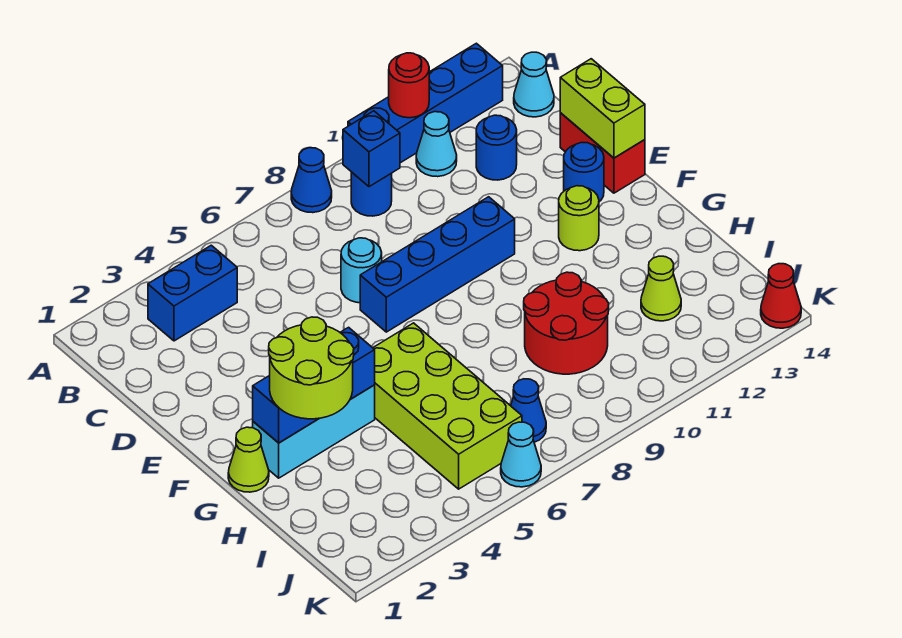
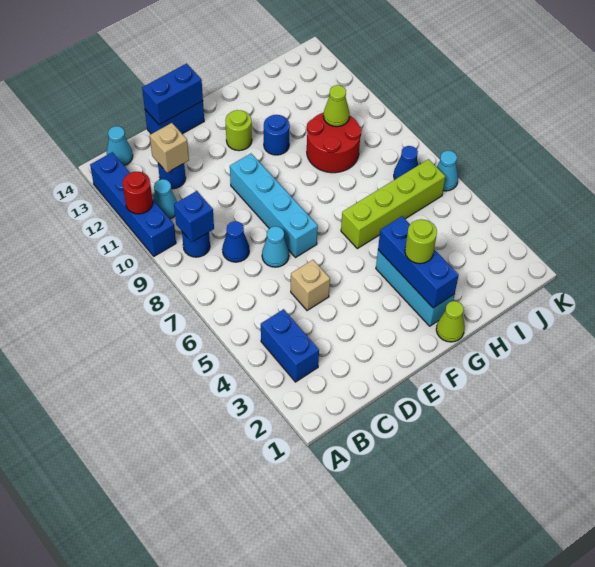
blue cone A8 level 1 -> blue cone C8 level 1
none -> tan brick C12 level 2
none -> tan brick D5 level 1
cyan round brick D7 level 1 -> cyan cone D7 level 1
red brick D14:E14 level 1 -> blue brick D14:E14 level 1
lime brick D14:E14 level 2 -> blue brick D14:E14 level 2
blue brick E7:E10 level 1 -> cyan brick E7:E10 level 1
blue round brick E13 level 1 -> blue round brick G11 level 1
lime round brick G2:H3 level 3 -> lime round brick G3 level 3
lime brick G5:J6 level 1 -> lime brick G6:J6 level 1
lime cone I12 level 1 -> lime cone I10 level 2
red cone K14 level 1 -> none

